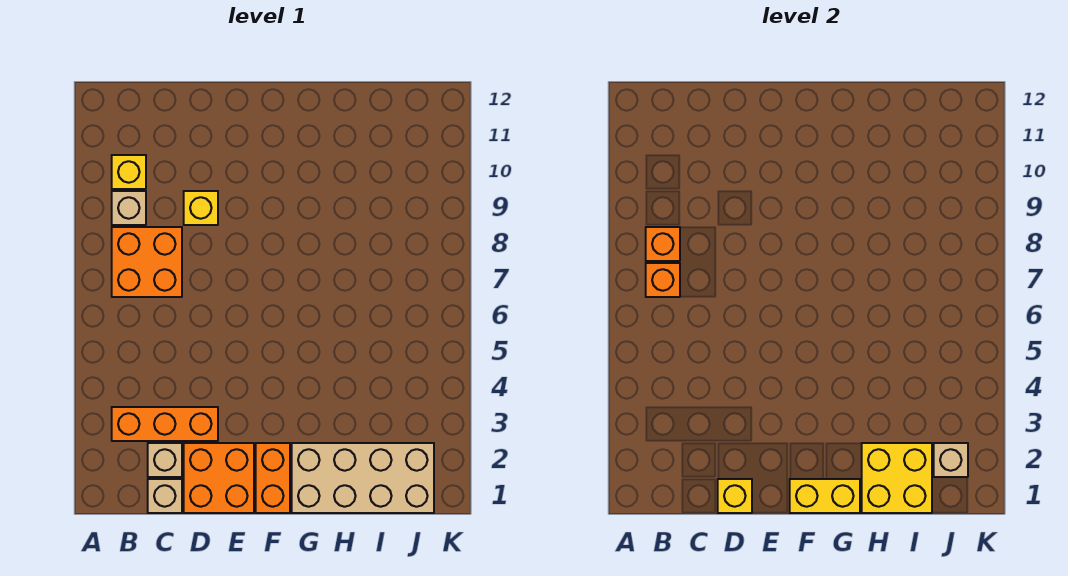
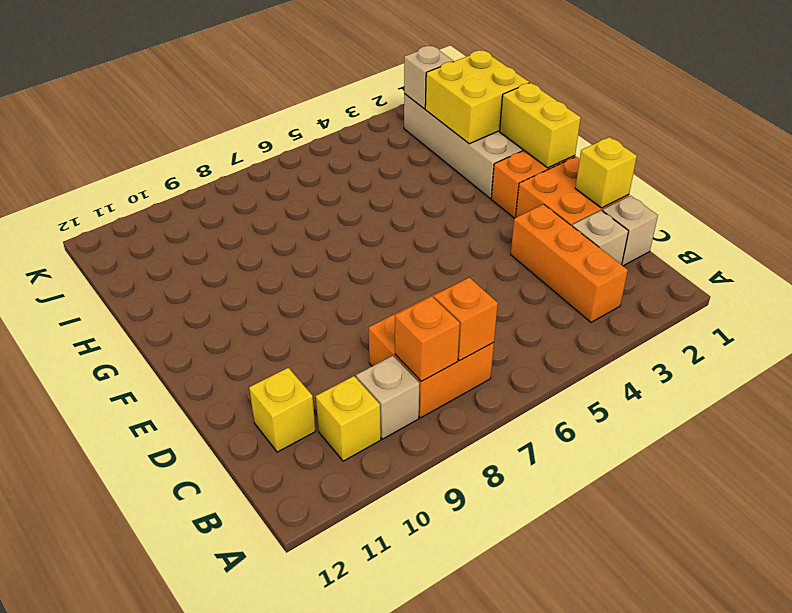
yellow brick D9 level 1 -> yellow brick C11 level 1

